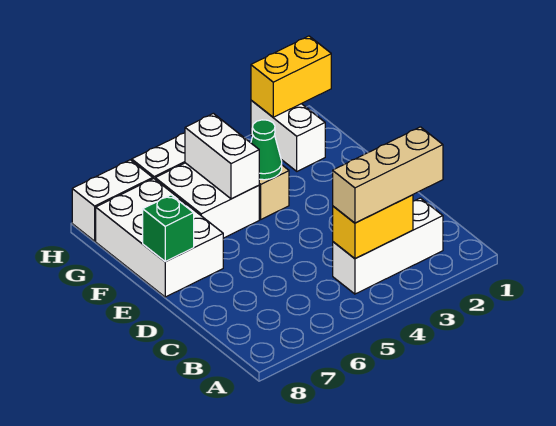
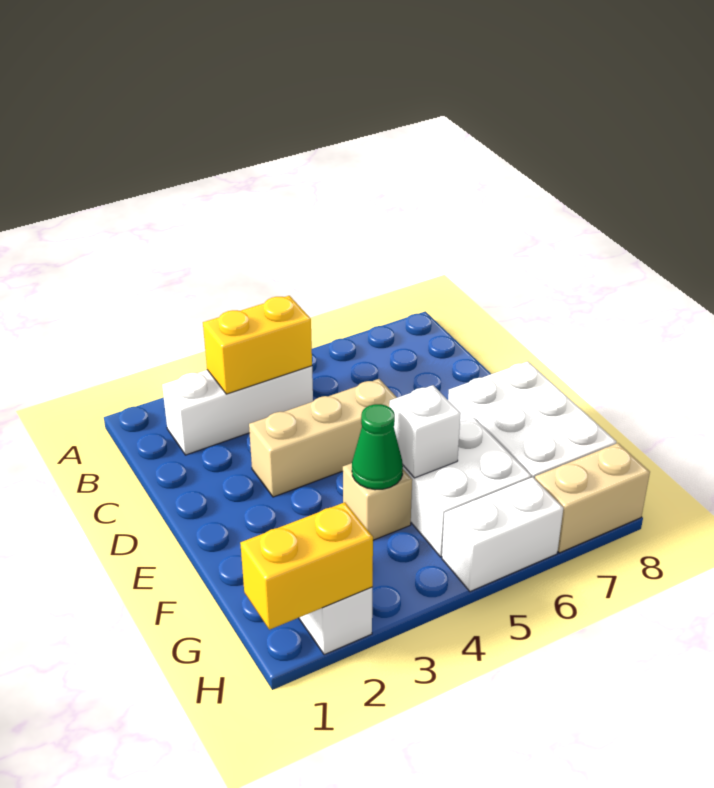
tan brick B2:B4 level 3 -> tan brick D3:D5 level 1
green brick E8 level 2 -> none
white brick F5:G5 level 2 -> white brick F5 level 2
white brick H7:H8 level 1 -> tan brick H7:H8 level 1

